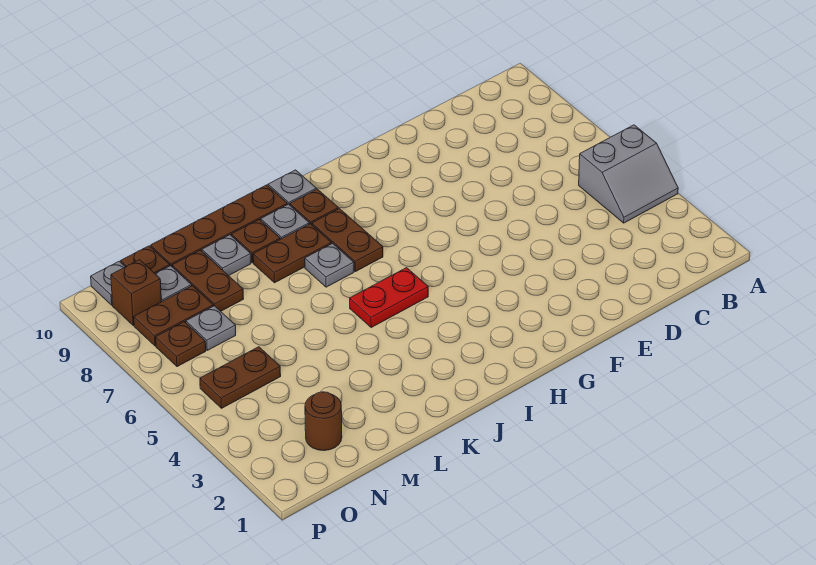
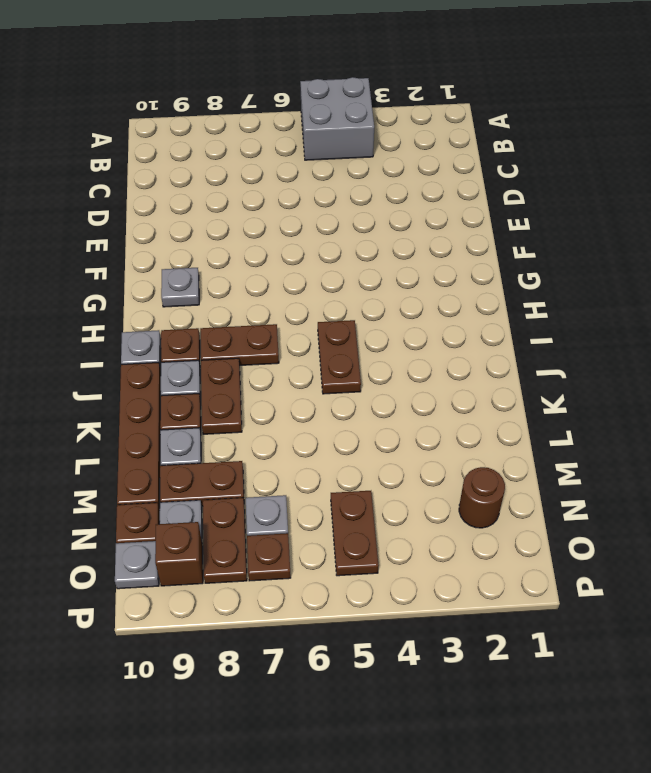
grey slope A4:B5 level 1 top 5 -> grey brick A4:B5 level 1
red plate I5:J5 level 1 -> brown plate I5:J5 level 1
grey plate J7 level 1 -> grey plate G9 level 1

